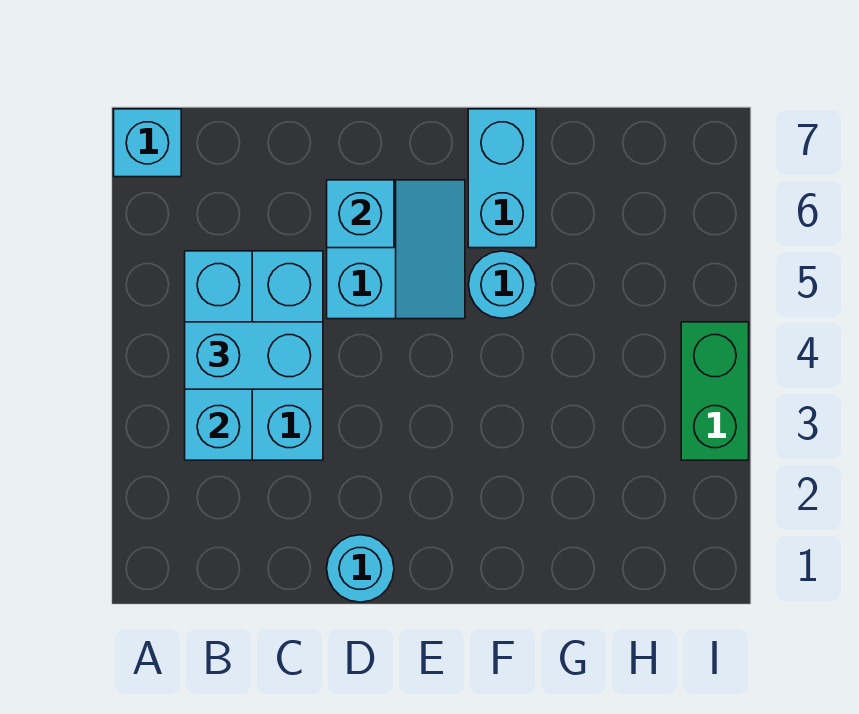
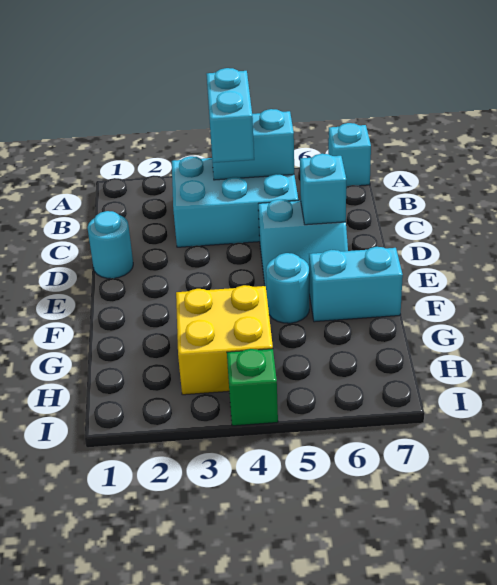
cyan brick B3:B5 level 2 -> cyan brick B4:B5 level 2
none -> yellow brick G3:H4 level 1
green brick I3:I4 level 1 -> green brick I4 level 1

